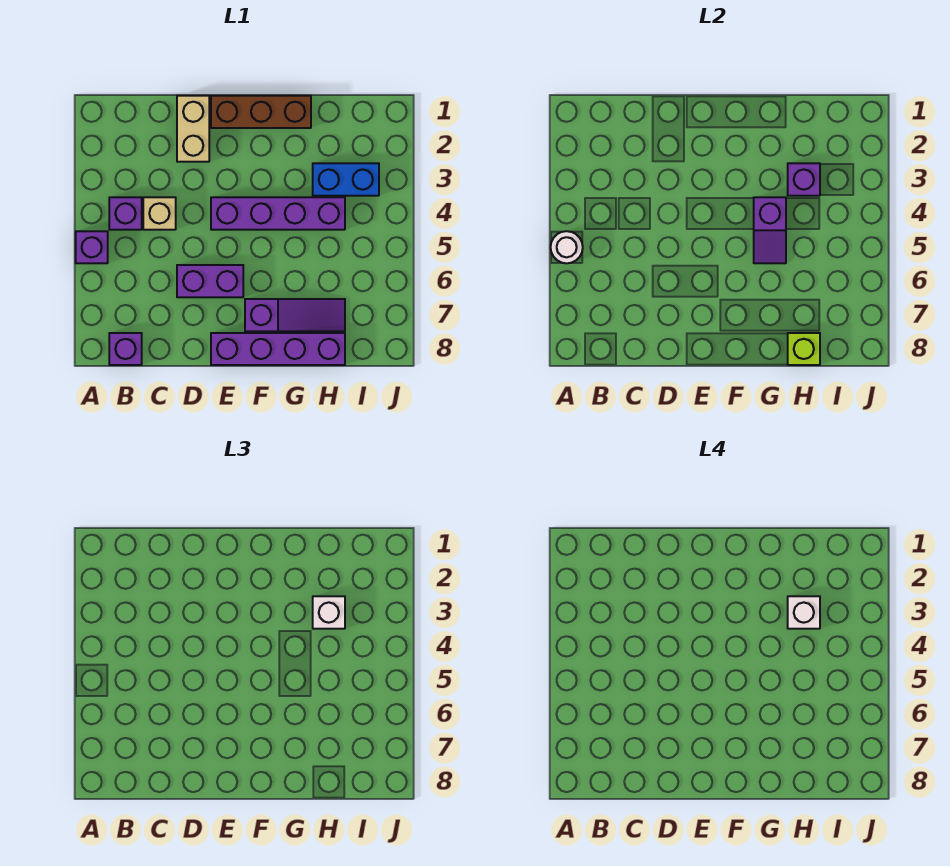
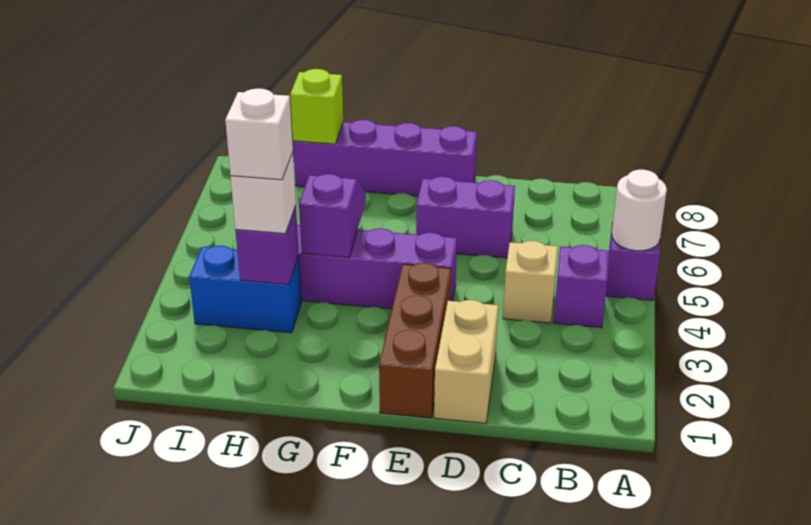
purple brick B8 level 1 -> none
brown brick E1:G1 level 1 -> brown brick E1:E3 level 1
purple slope F7:H7 level 1 top F -> none

